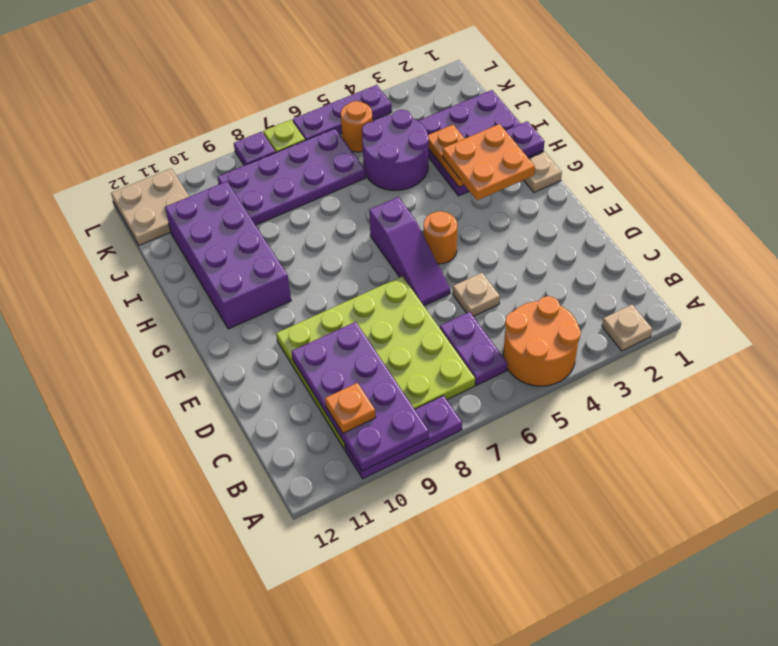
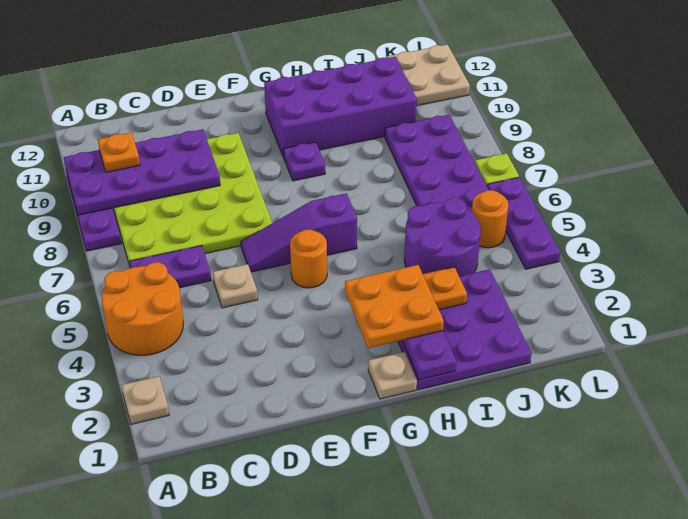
purple plate L8 level 1 -> purple plate G9 level 1

